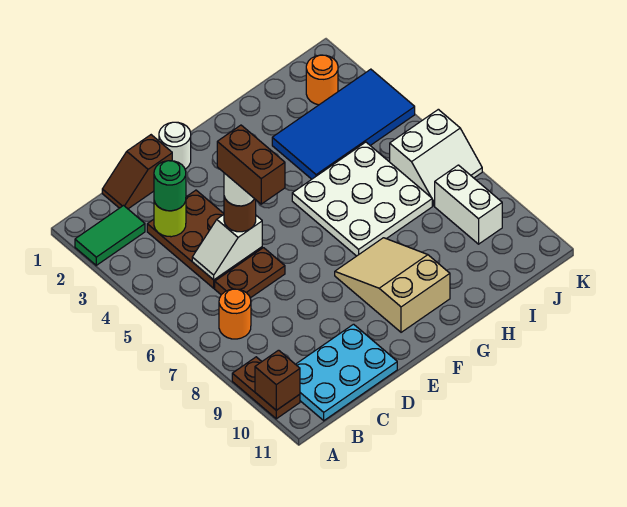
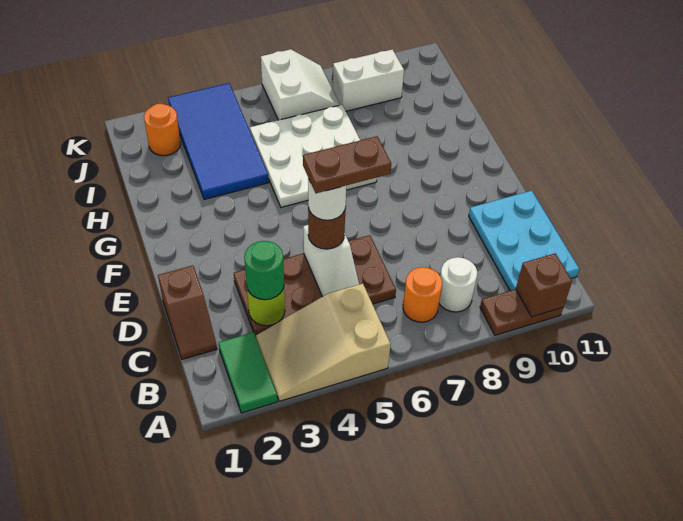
brown brick D5:D6 level 5 -> brown plate D5:D6 level 5
white round brick E1 level 1 -> white round brick B8 level 1
tan slope F8:G10 level 1 top 10 -> tan slope A3:B5 level 1 top 5

